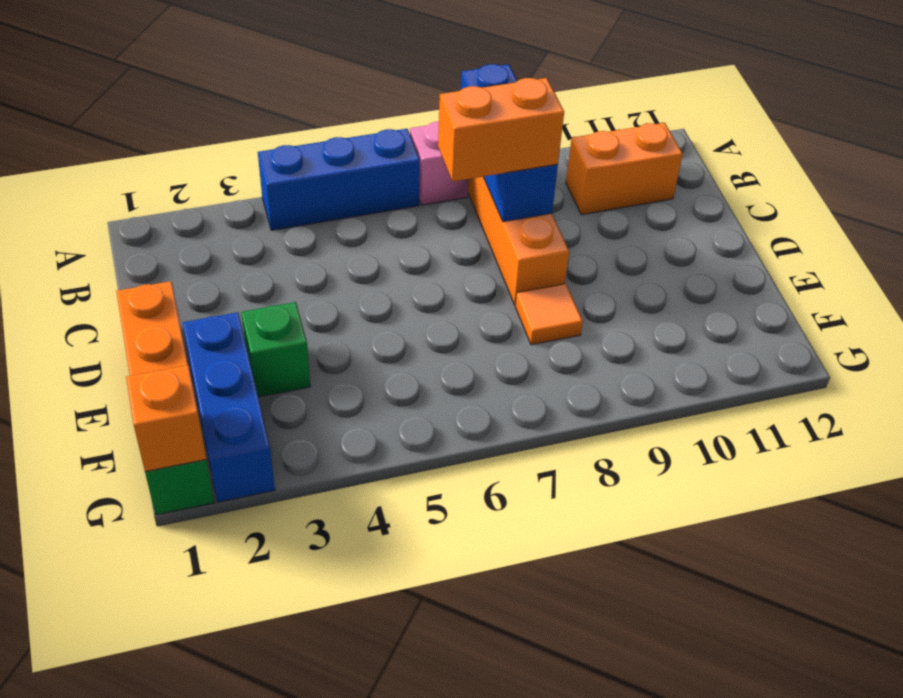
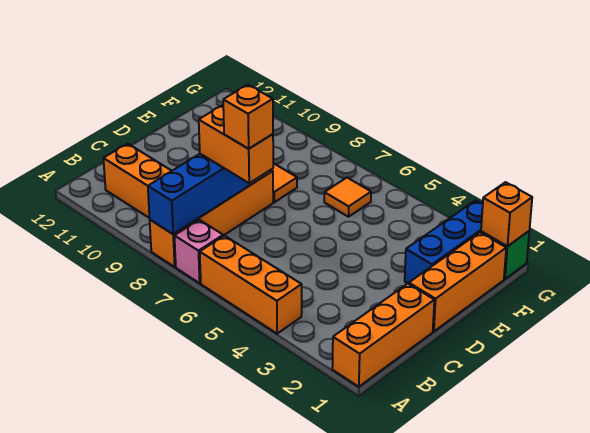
none -> orange brick A1:C1 level 1
blue brick A4:A6 level 1 -> orange brick A4:A6 level 1
none -> orange brick C7 level 4
green brick E3 level 1 -> none
none -> orange tile F6 level 1

